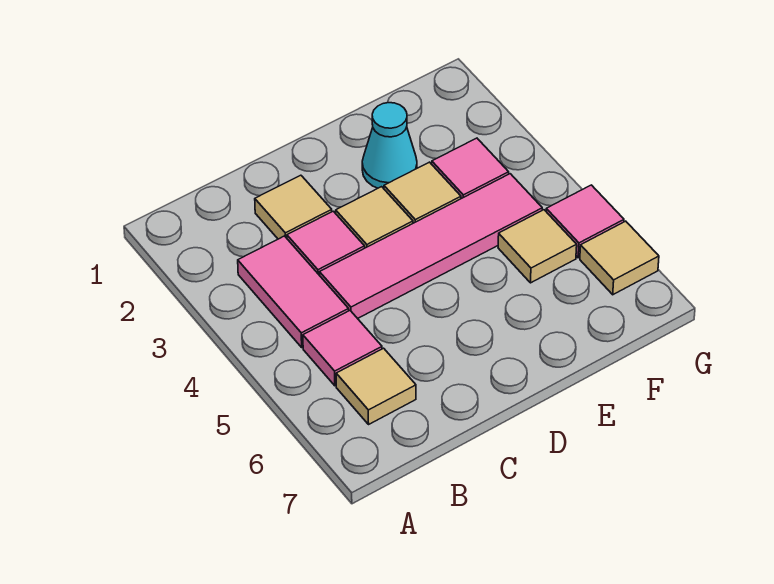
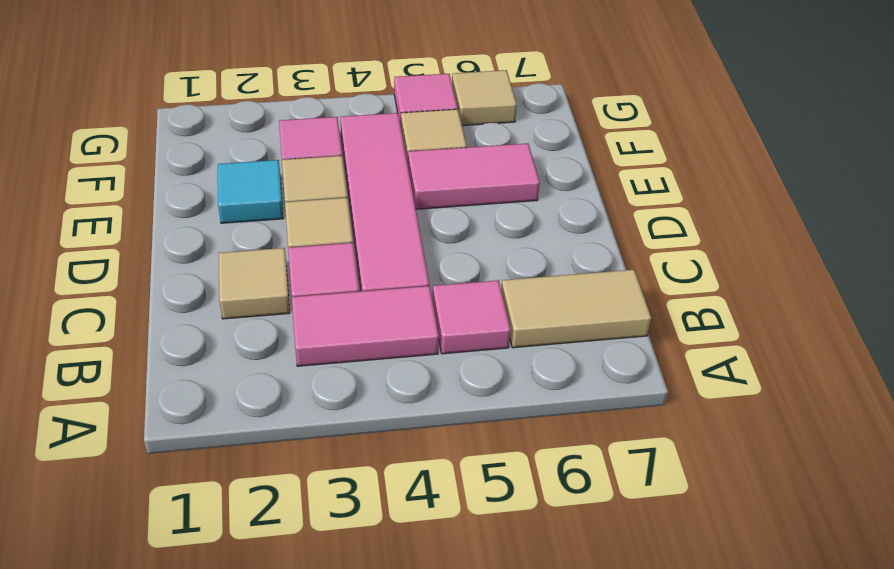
tan tile B6 level 1 -> tan tile B6:B7 level 1
cyan cone E2 level 1 -> cyan tile E2 level 1
none -> pink tile E5:E6 level 1

